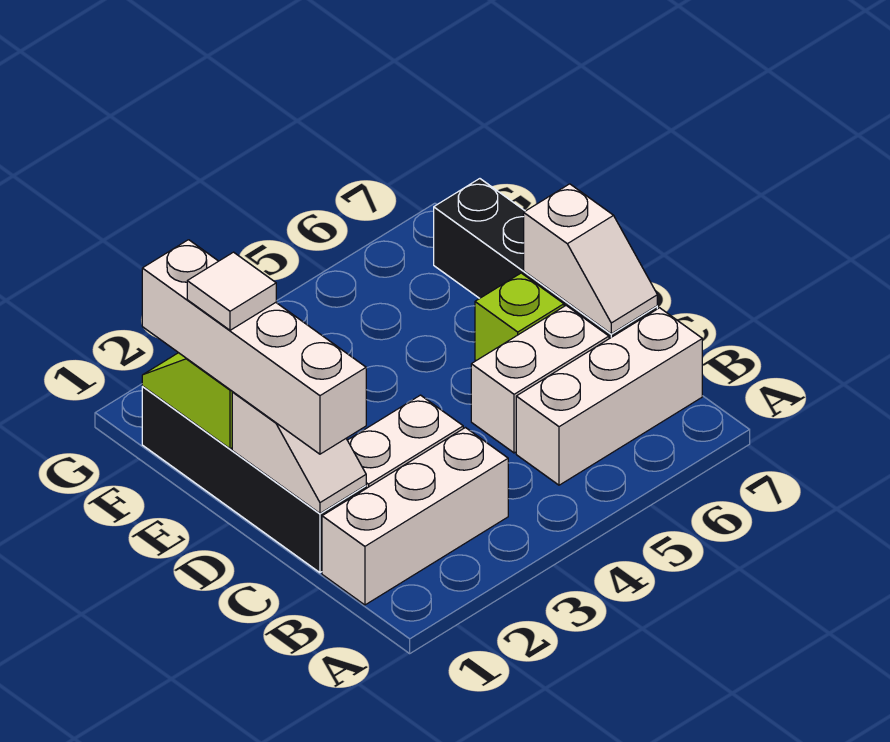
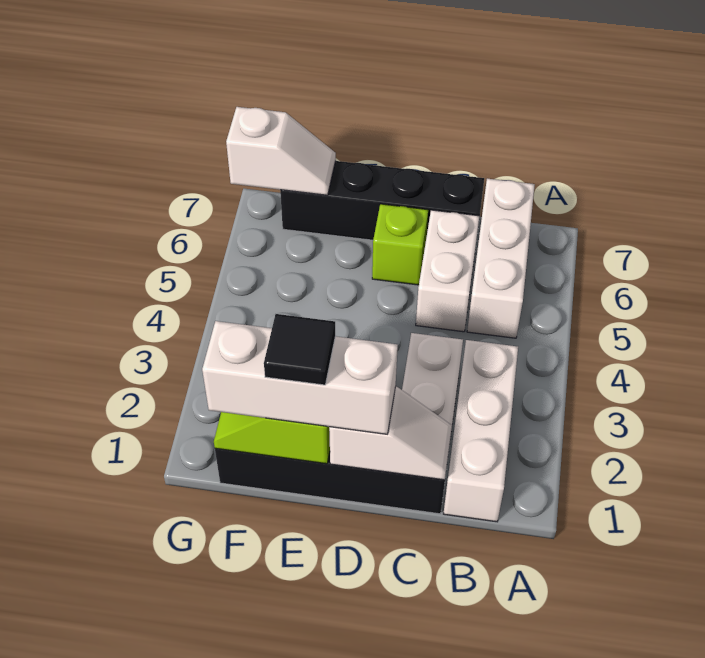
white brick C1:F1 level 3 -> white brick D1:F1 level 3
white slope C7:D7 level 2 top D -> white slope F7:G7 level 2 top G
white tile E1 level 4 -> black tile E1 level 4

